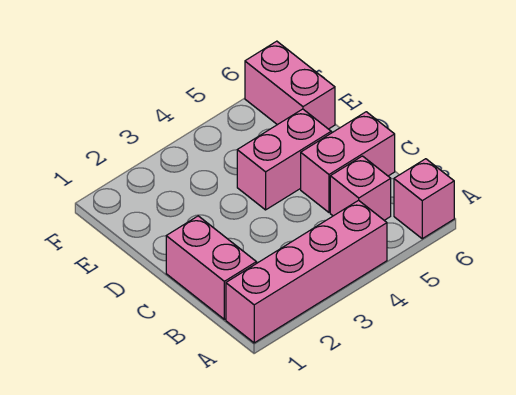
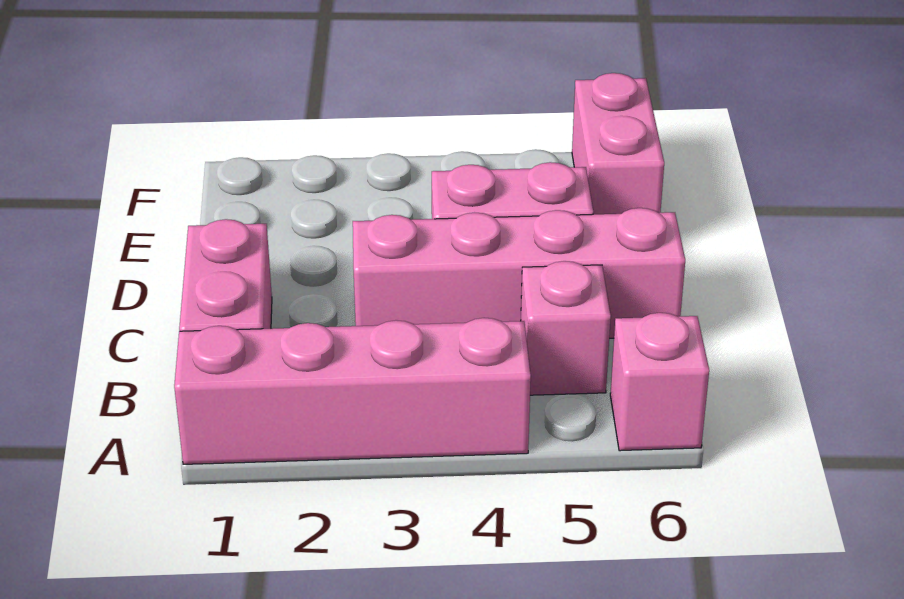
pink brick C5:C6 level 1 -> pink brick C3:C6 level 1

